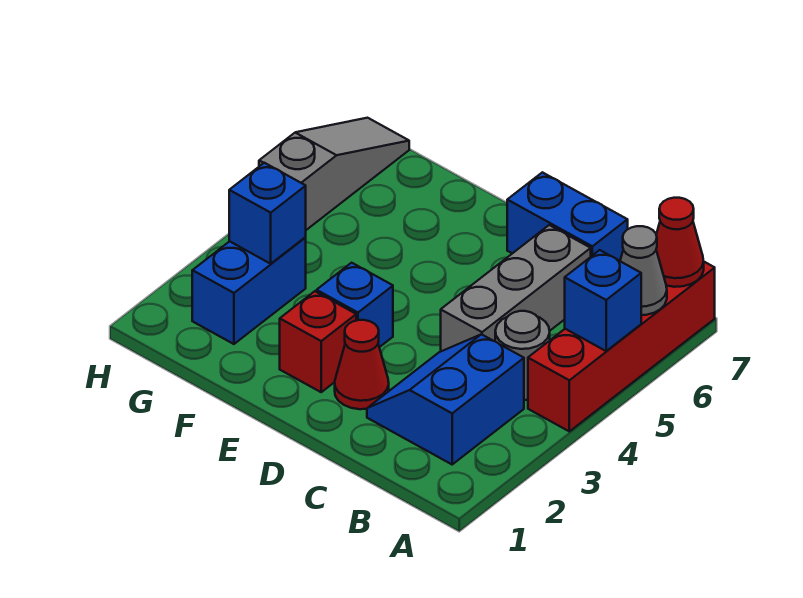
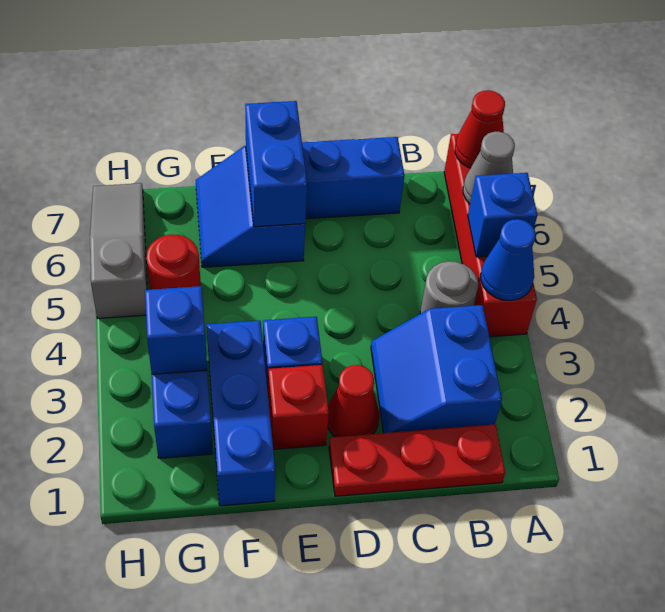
none -> blue cone A4 level 2
none -> red plate B1:D1 level 1
grey brick C4:C6 level 1 -> none
none -> blue slope E6:F7 level 1 top E
none -> blue brick E6:E7 level 2
none -> blue brick F1:F3 level 1
none -> red round brick G5 level 1

